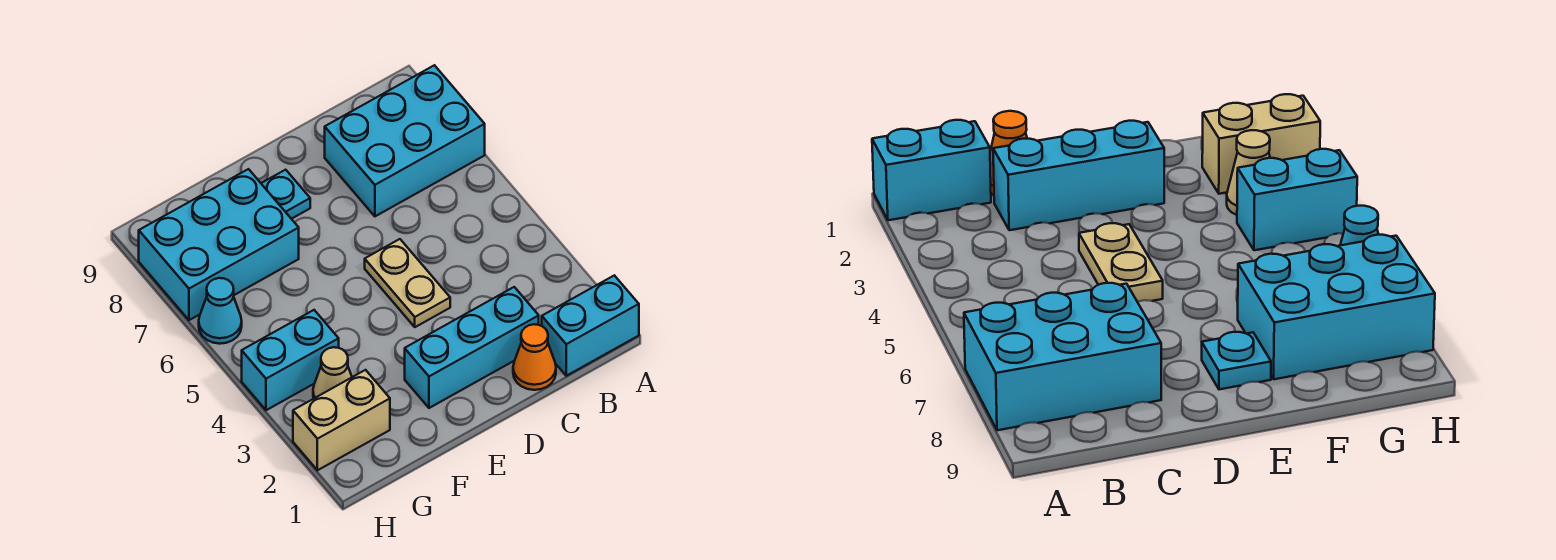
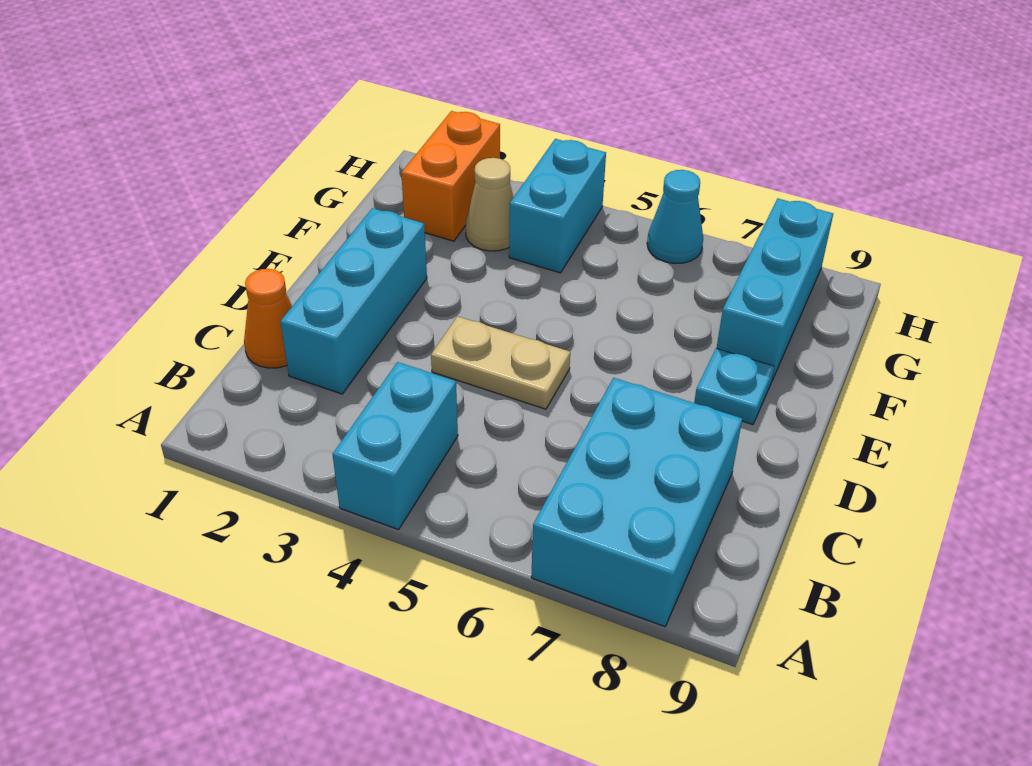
cyan brick A1:B1 level 1 -> cyan brick A4:B4 level 1
cyan brick F7:H8 level 1 -> cyan brick F8:H8 level 1
tan brick G2:H2 level 1 -> orange brick G2:H2 level 1

